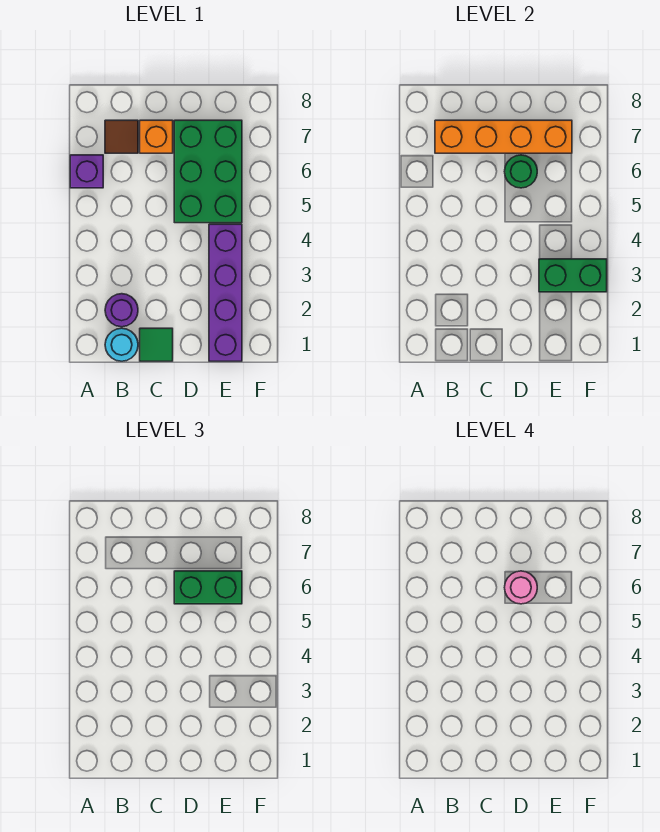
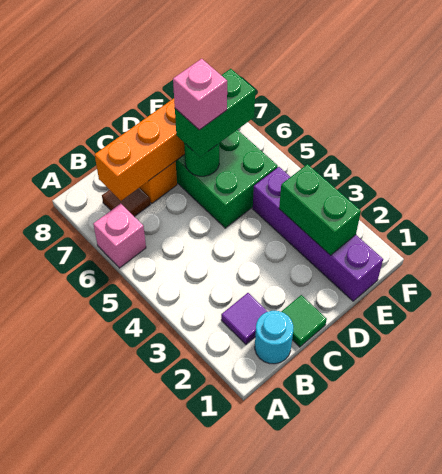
purple brick A6 level 1 -> pink brick A6 level 1
purple round brick B2 level 1 -> purple tile B2 level 1
pink round brick D6 level 4 -> pink brick D6 level 4
green brick E3:F3 level 2 -> green brick E2:E3 level 2

